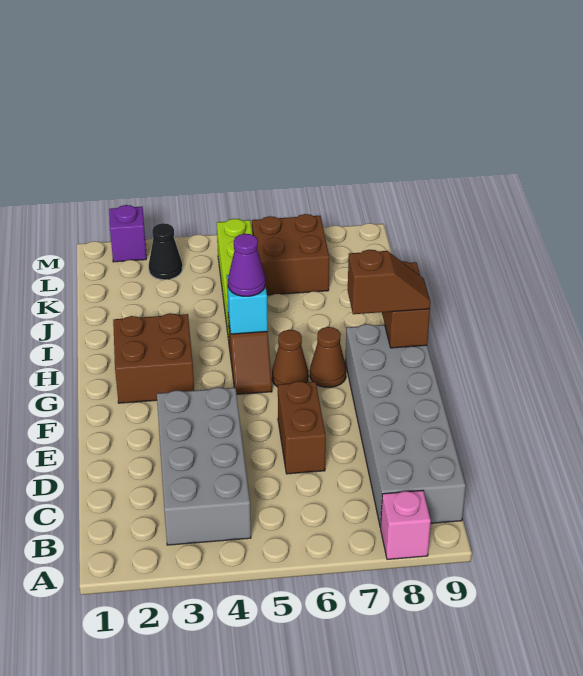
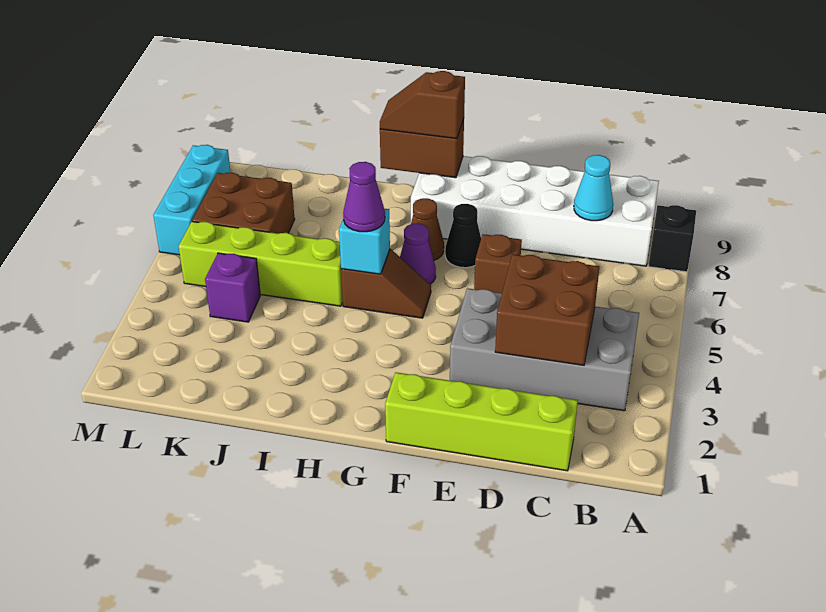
pink brick A8 level 1 -> black brick A8 level 1
grey brick B8:G9 level 1 -> white brick B8:G9 level 1
none -> lime brick C1:F1 level 1
none -> cyan cone C8 level 2
brown brick D6:E6 level 1 -> brown brick E6 level 1
brown brick G2:H3 level 1 -> brown brick C3:D4 level 2
brown cone G6 level 1 -> purple cone G6 level 1
brown slope G8:G9 level 3 top 8 -> brown slope G9:H9 level 3 top G
black cone L3 level 1 -> black cone F7 level 1
purple brick M2 level 1 -> purple brick K4 level 1
none -> cyan brick M6:M8 level 1

